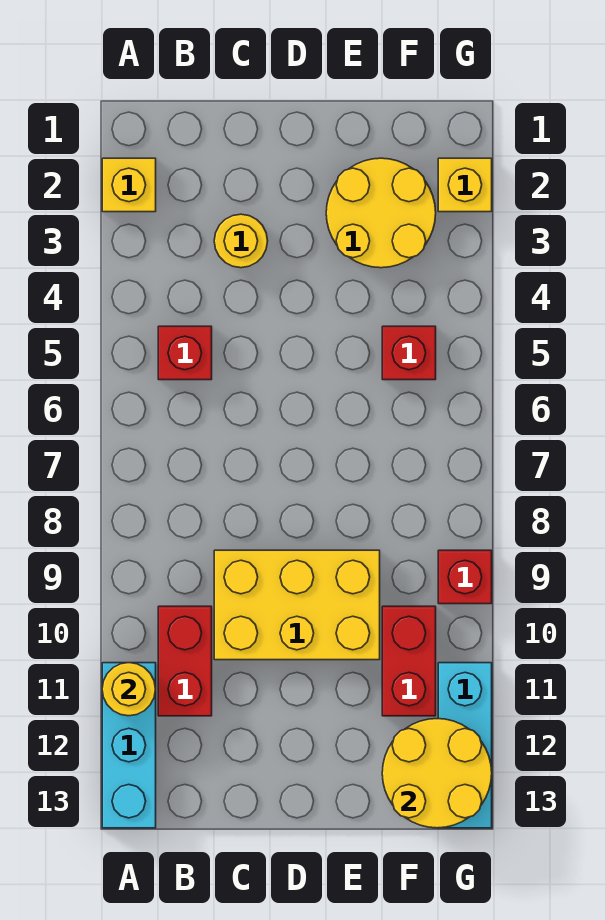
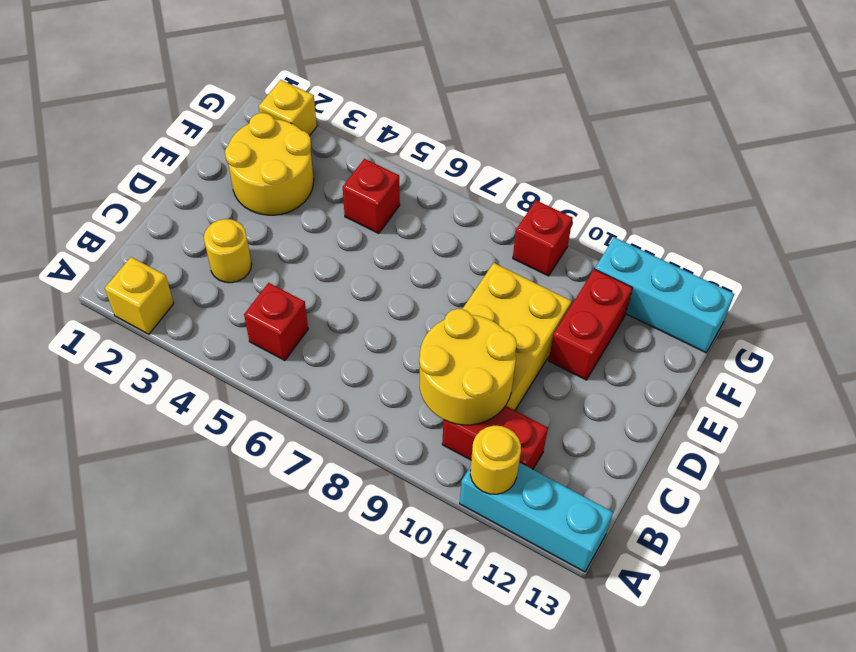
red brick F10:F11 level 1 -> red brick E11:F11 level 1
yellow round brick F12:G13 level 2 -> yellow round brick B9:C10 level 2

